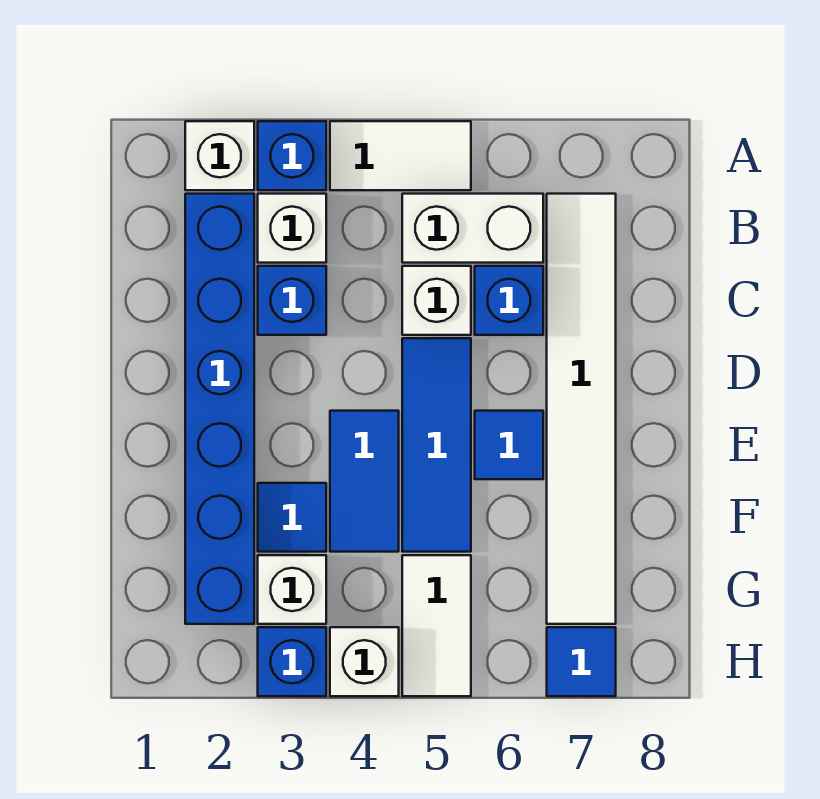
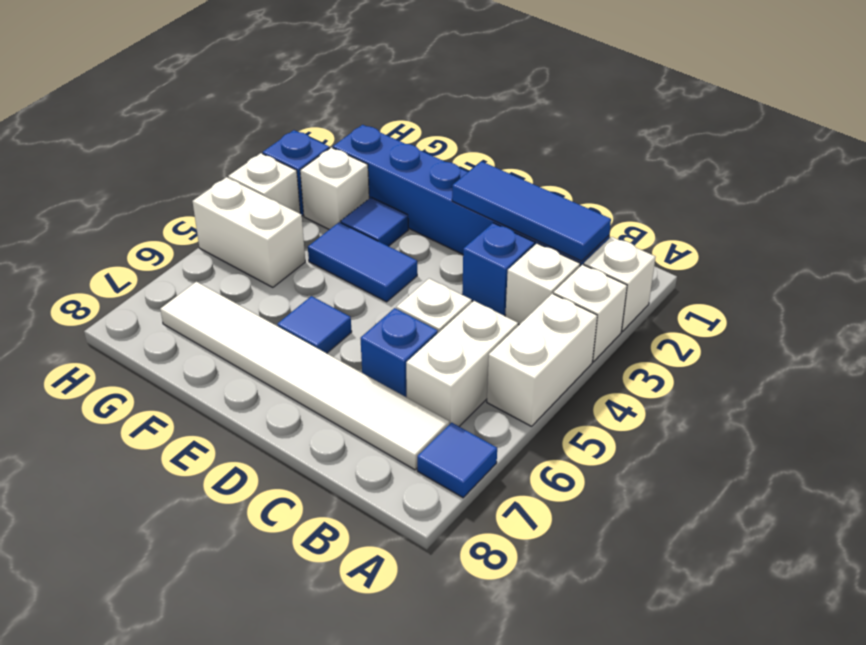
blue brick A3 level 1 -> white brick A3 level 1
white tile A4:A5 level 1 -> white brick A4:A5 level 1
blue tile D5:F5 level 1 -> blue tile B2:D2 level 2
white tile G5:H5 level 1 -> white brick G5:H5 level 1
blue tile H7 level 1 -> blue tile A7 level 1

